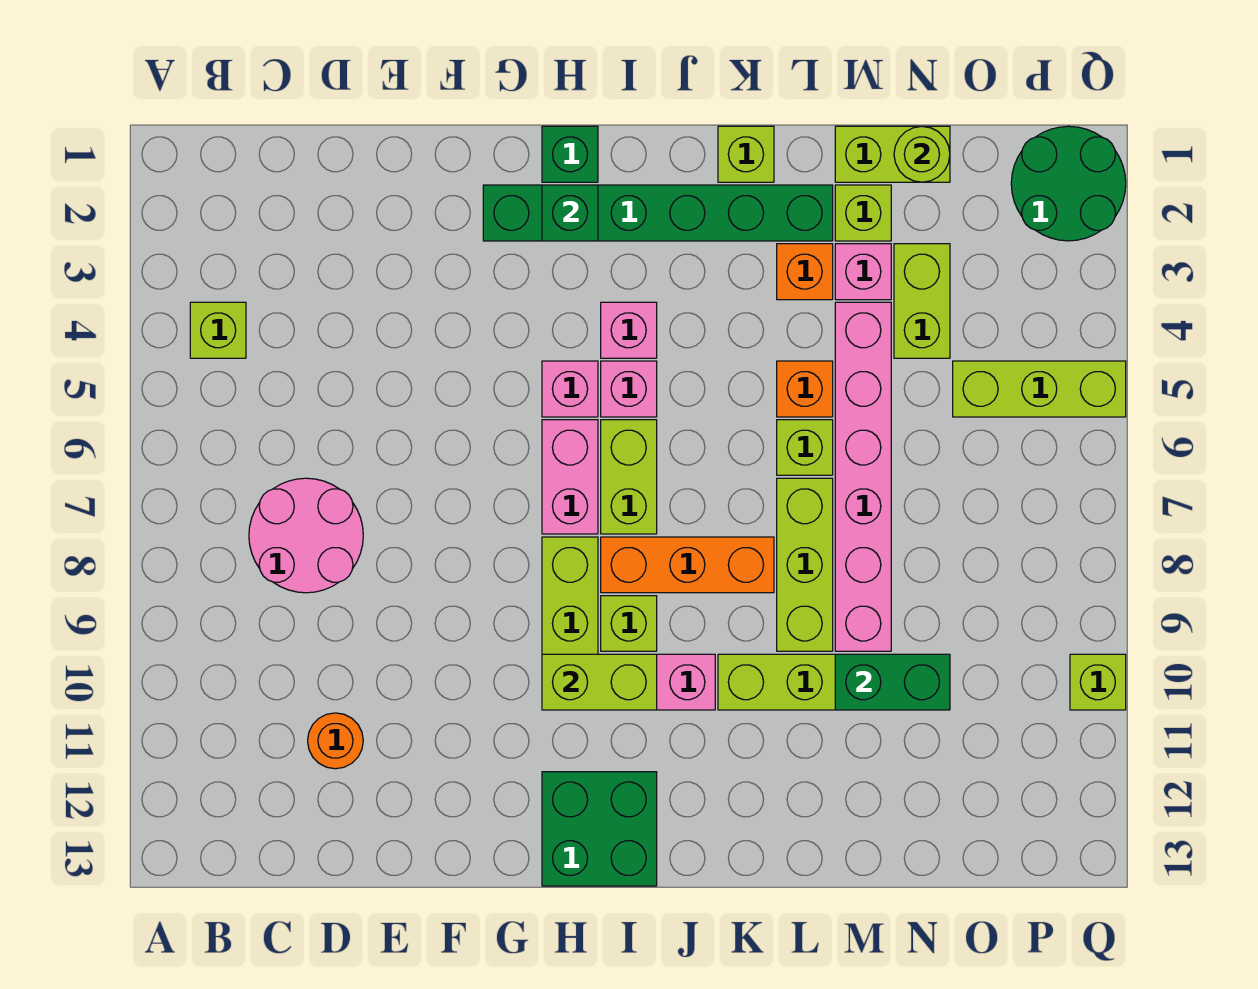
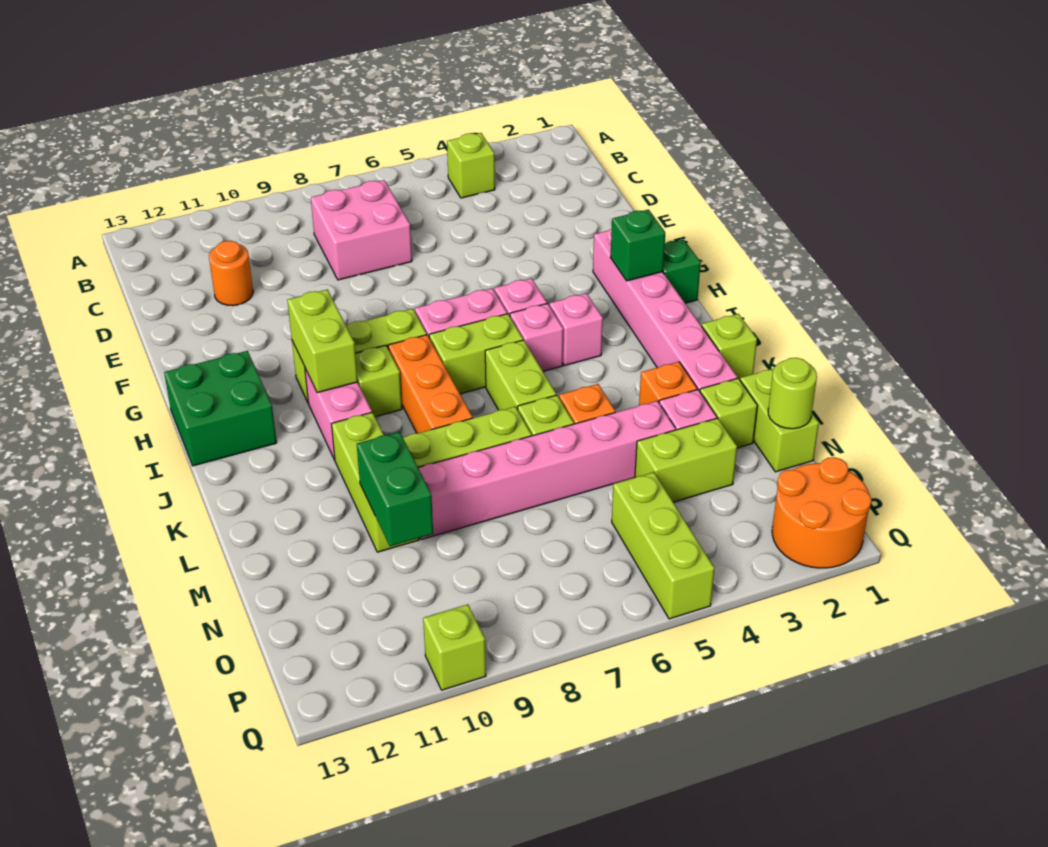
pink round brick C7:D8 level 1 -> pink brick C7:D8 level 1
green brick G2:L2 level 1 -> pink brick G2:L2 level 1
none -> lime brick J6:K6 level 1
green round brick P1:Q2 level 1 -> orange round brick P1:Q2 level 1

